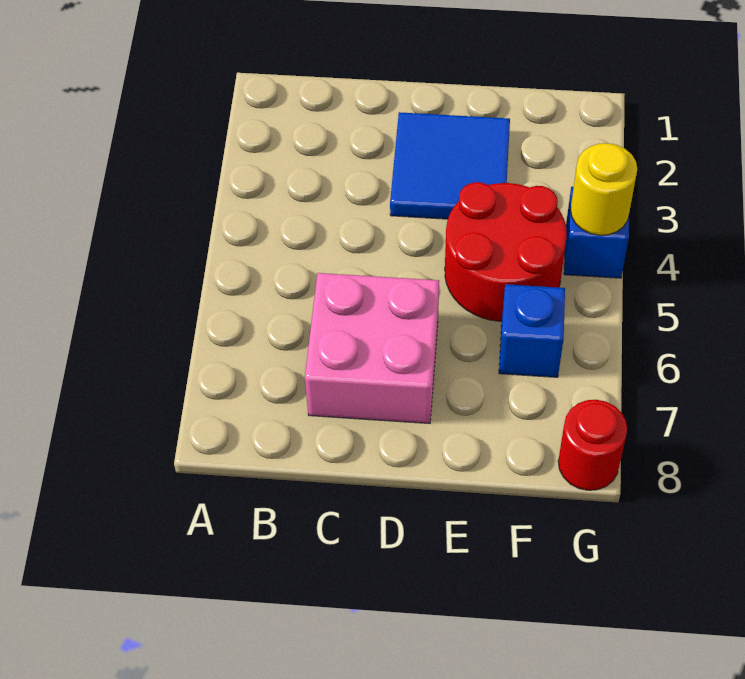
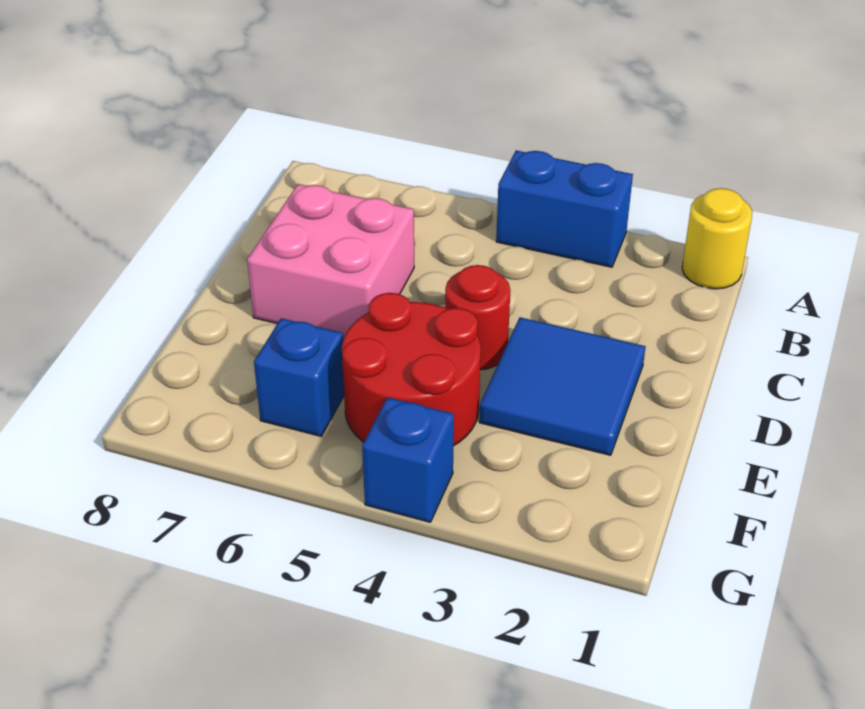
none -> blue brick A3:A4 level 1
yellow round brick G4 level 2 -> yellow round brick A1 level 1
red round brick G8 level 1 -> red round brick D4 level 1

